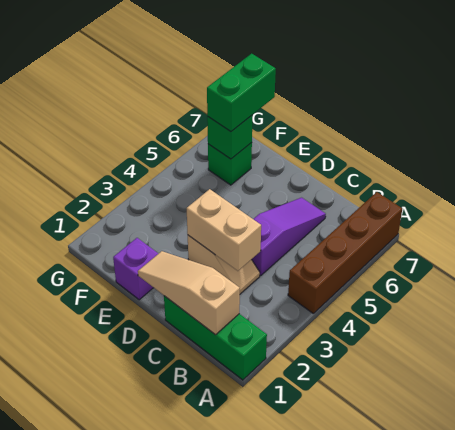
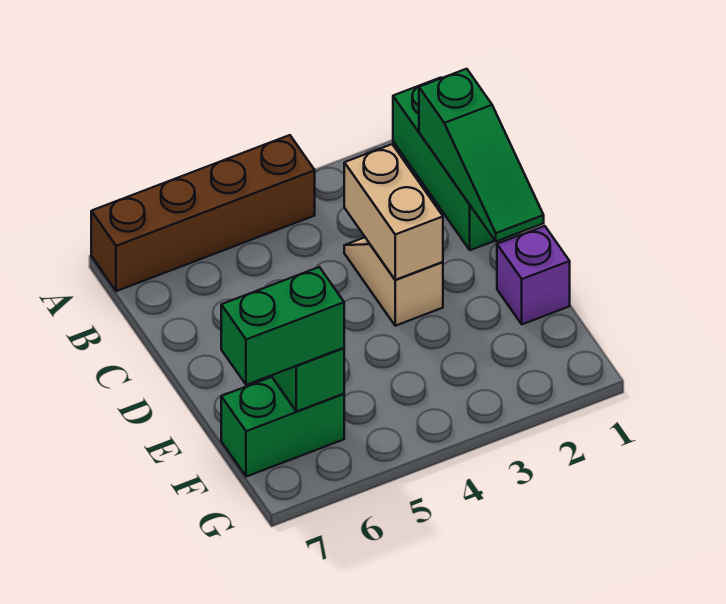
tan slope B1:D1 level 2 top B -> green slope B1:D1 level 2 top B
purple slope C4:C6 level 1 top 4 -> none
green brick F6 level 1 -> green brick F6:F7 level 1

